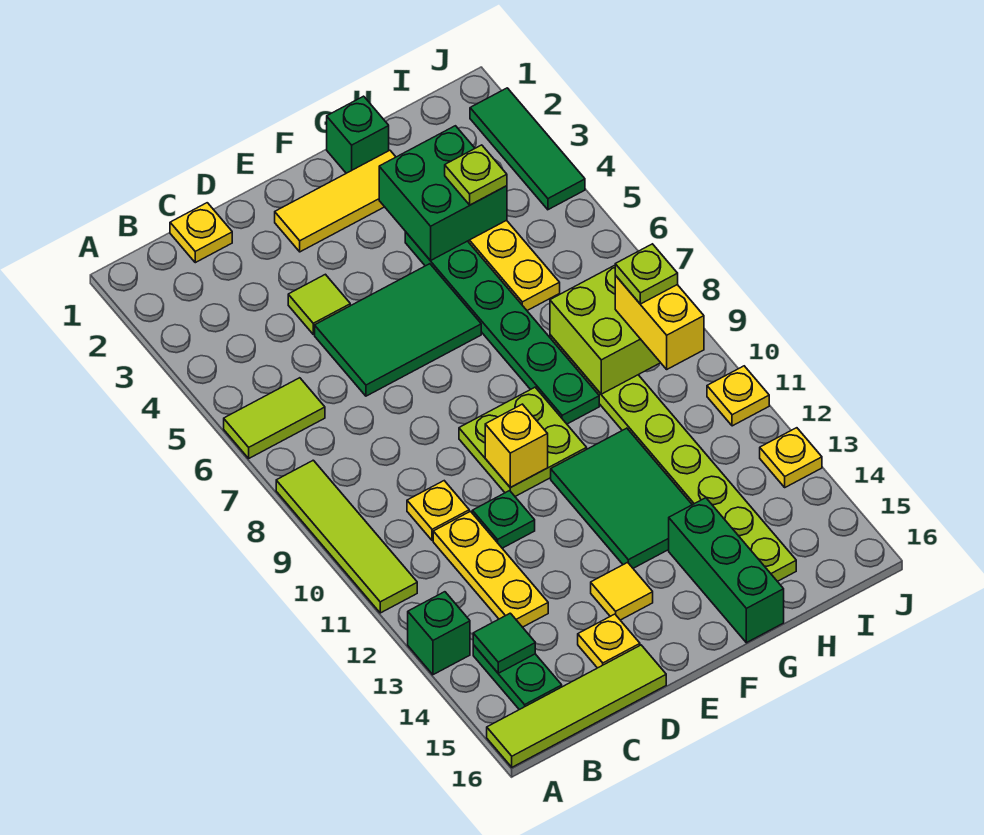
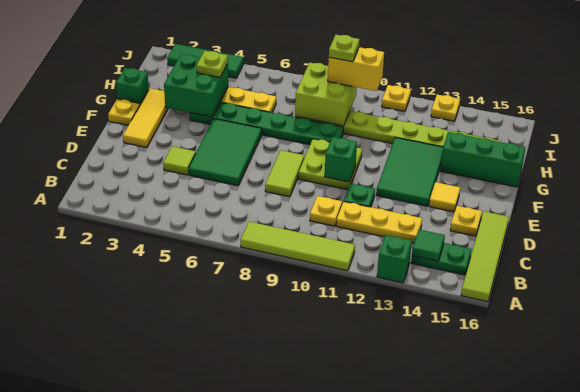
lime tile A6:B6 level 1 -> lime tile D8:E8 level 1
yellow plate C1 level 1 -> yellow plate F1 level 1
yellow brick E10 level 2 -> green brick E10 level 2
green tile F11:G13 level 1 -> green tile E12:G13 level 1

